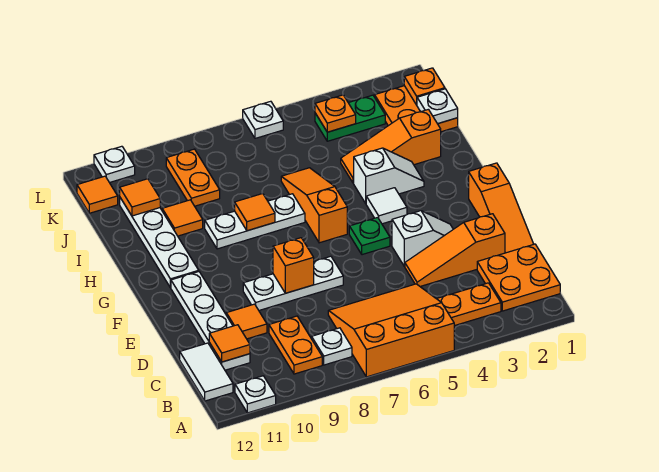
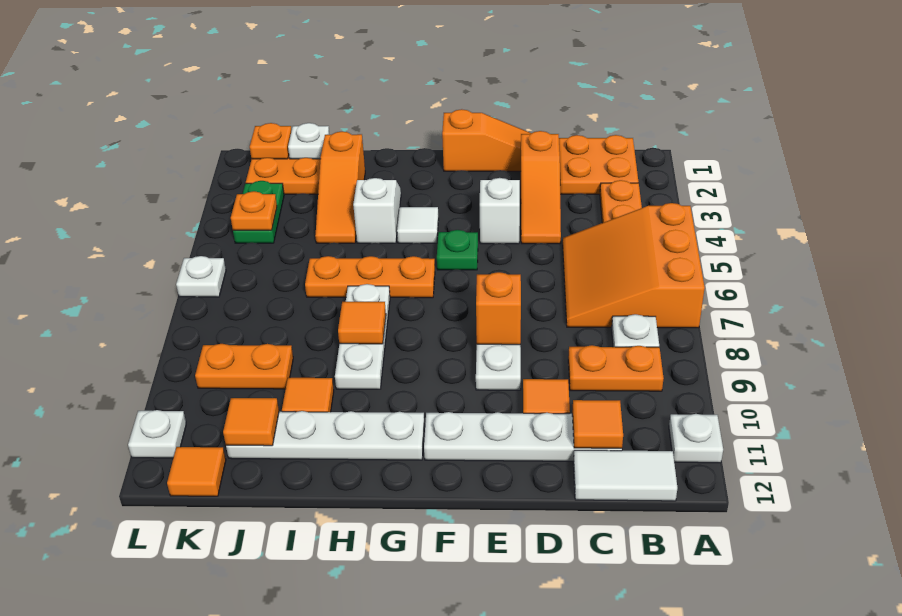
orange slope G6:I6 level 1 top G -> orange plate G6:I6 level 1

